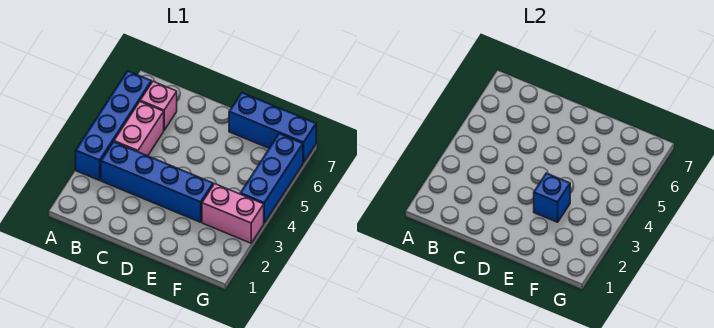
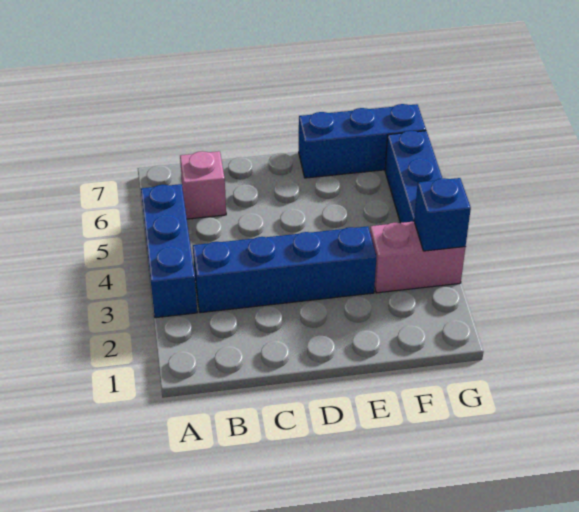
blue brick A3:A6 level 1 -> blue brick A3:A5 level 1
pink brick B4:B5 level 1 -> none
blue brick E3 level 2 -> blue brick G3 level 2

